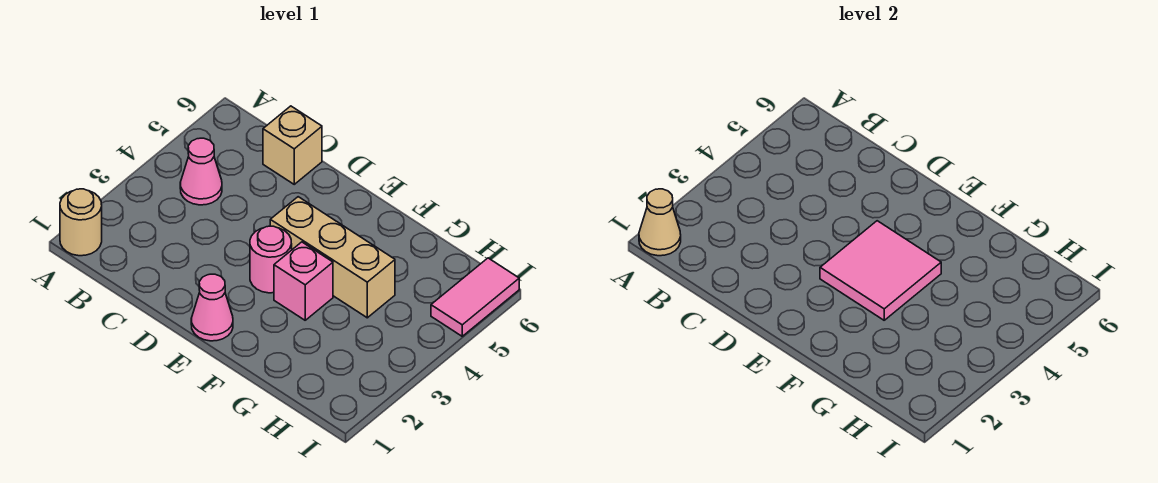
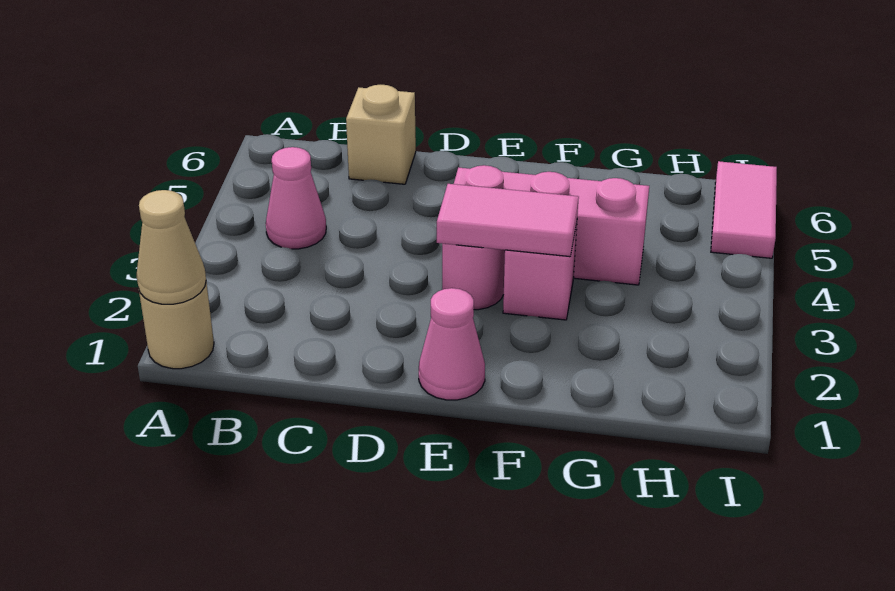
pink tile E3:F4 level 2 -> pink tile E3:F3 level 2
tan brick E4:G4 level 1 -> pink brick E4:G4 level 1

